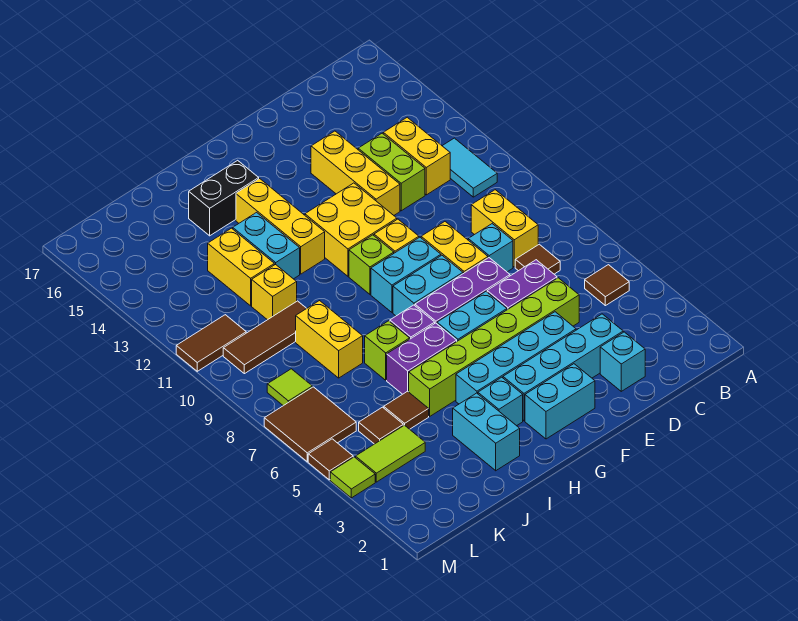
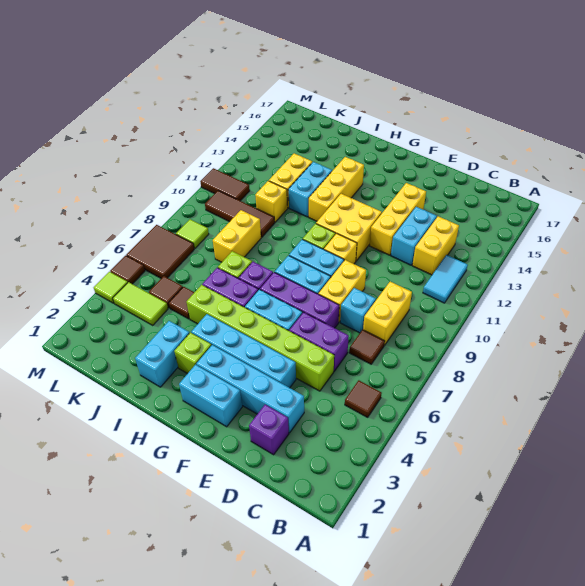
cyan brick D2 level 1 -> purple brick D2 level 1
lime brick D12:D13 level 1 -> cyan brick D12:D13 level 1
cyan brick H3 level 1 -> lime brick H3 level 1
black brick H15:I15 level 1 -> none

